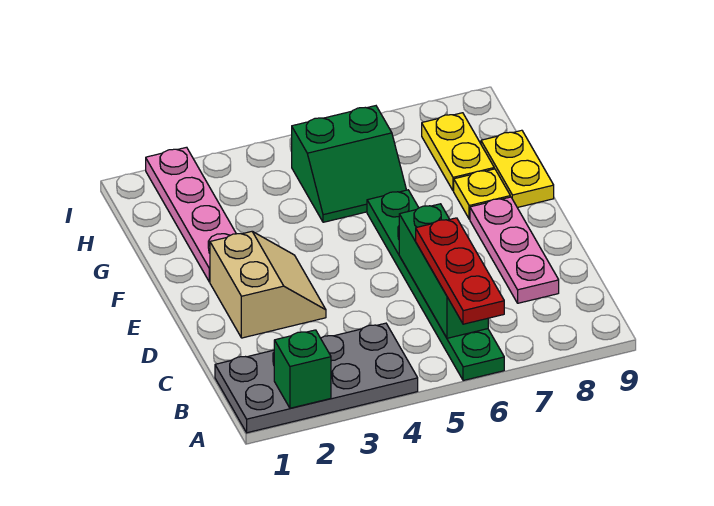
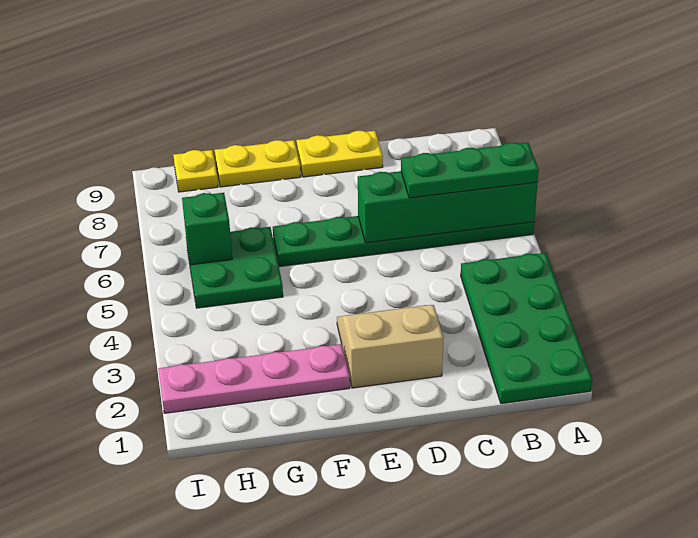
grey plate A1:B4 level 1 -> green plate A1:B4 level 1
green brick A2 level 2 -> green brick H6 level 2
red plate A6:C6 level 3 -> green plate A6:C6 level 3
green brick B6:D6 level 2 -> green brick A6:D6 level 2
pink plate C8:E8 level 1 -> none
yellow plate F8 level 1 -> yellow plate H9 level 1
green slope G5:H6 level 1 top H -> green plate G5:H6 level 1
yellow plate G8:H8 level 1 -> yellow plate D9:E9 level 1

